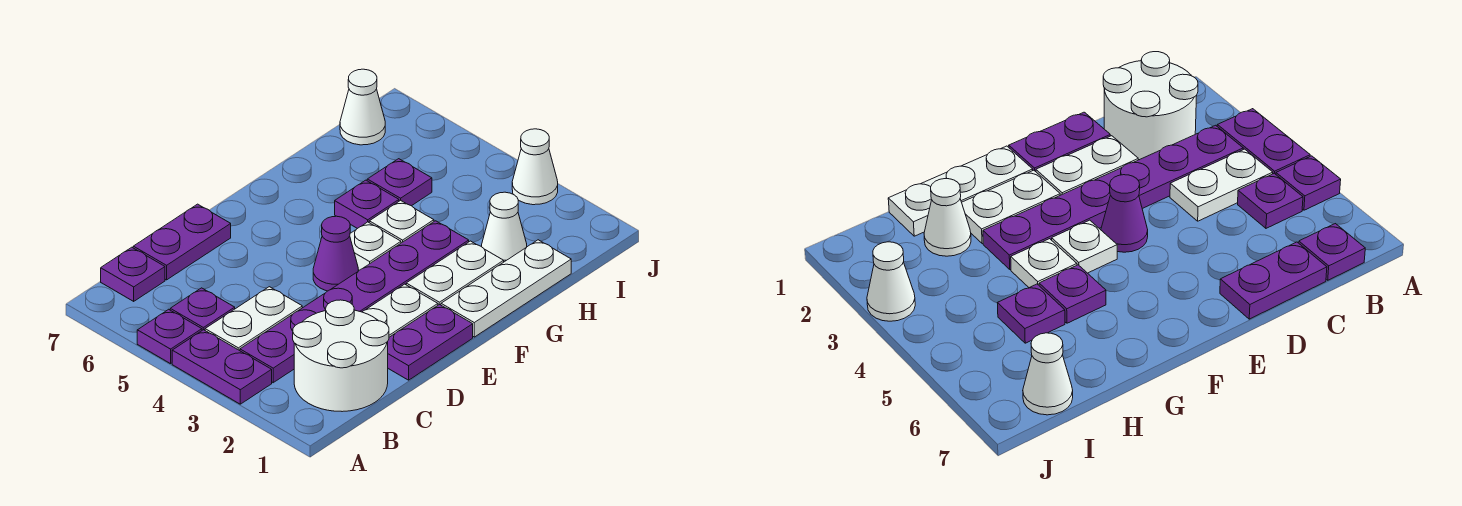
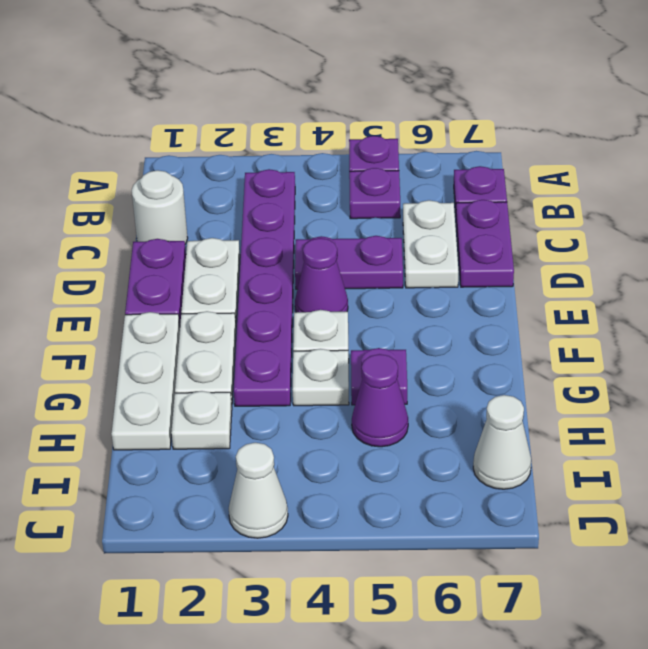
purple plate A3:A4 level 1 -> purple plate D4:D5 level 1
white round brick B1:C2 level 1 -> white round brick C1 level 1
white plate B4:C4 level 1 -> white plate C6:D6 level 1
white cone H2 level 1 -> white plate H2 level 1
purple plate H5 level 1 -> purple cone H5 level 1

